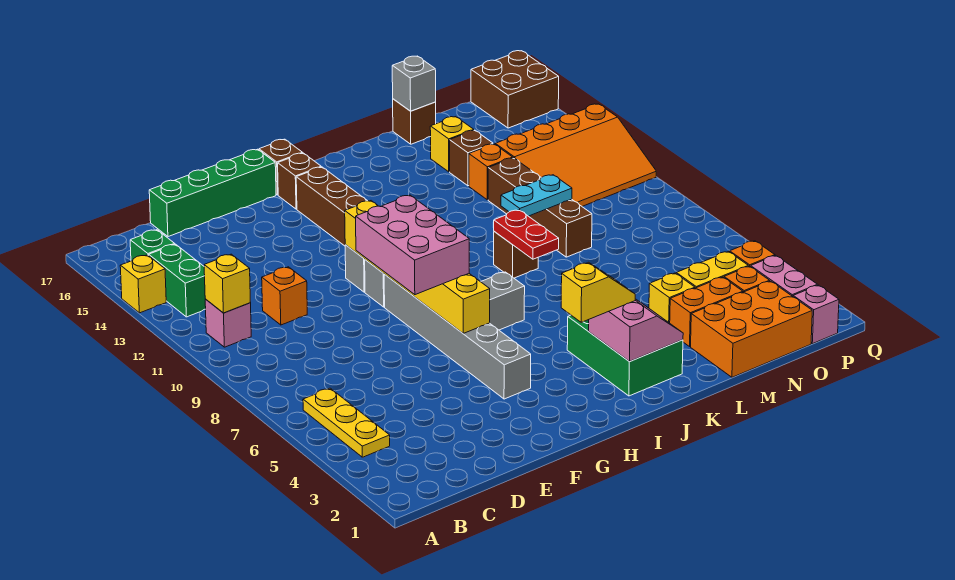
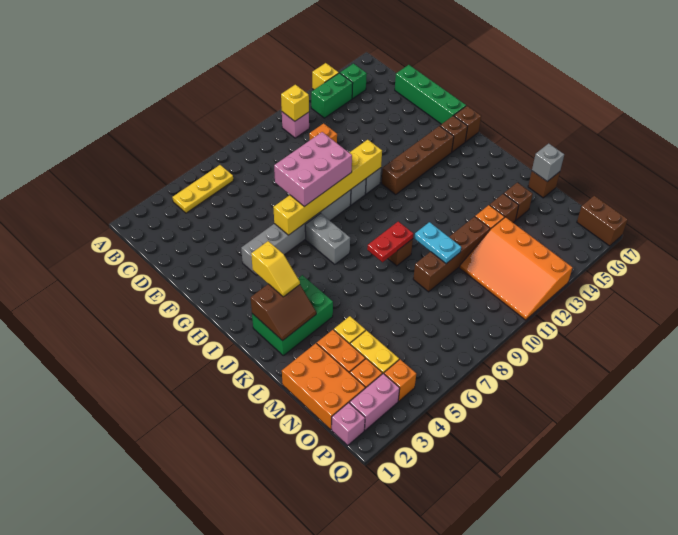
pink slope J2:K3 level 2 top J -> brown slope J2:K3 level 2 top J
yellow brick M15 level 1 -> brown brick M15 level 1
brown brick P16:Q17 level 1 -> brown brick P17:Q17 level 1

